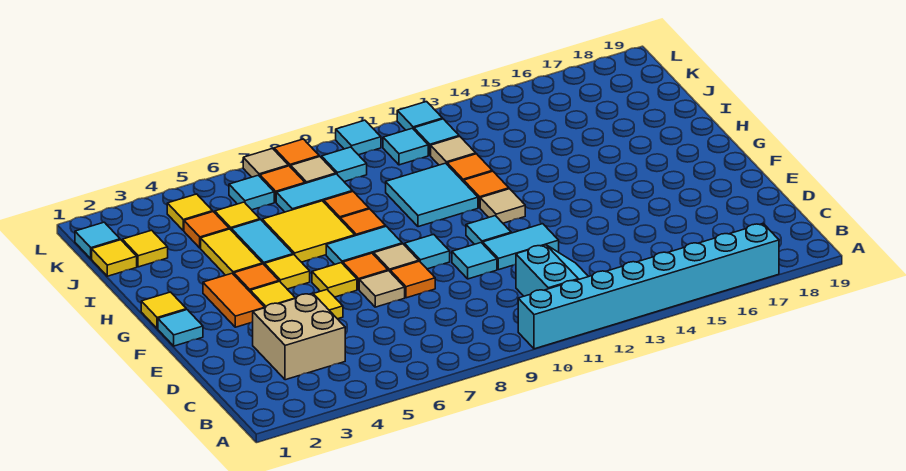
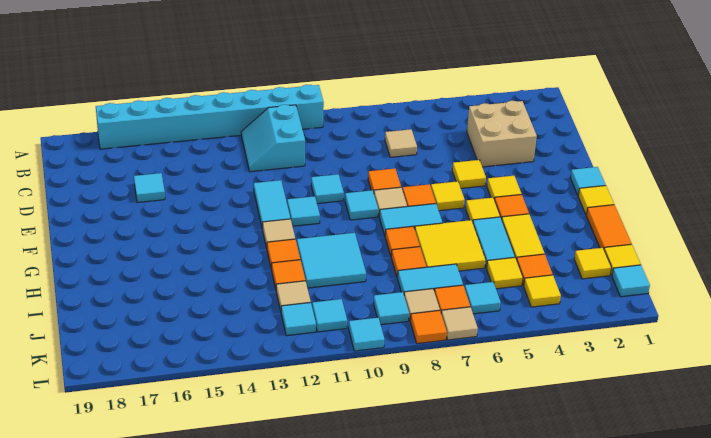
tan tile E7 level 1 -> tan tile C7 level 1
cyan tile E11:E12 level 1 -> cyan tile E12:F12 level 1
orange tile F3:G3 level 1 -> orange tile H1:I1 level 1
cyan tile L12 level 1 -> cyan tile D16 level 1

